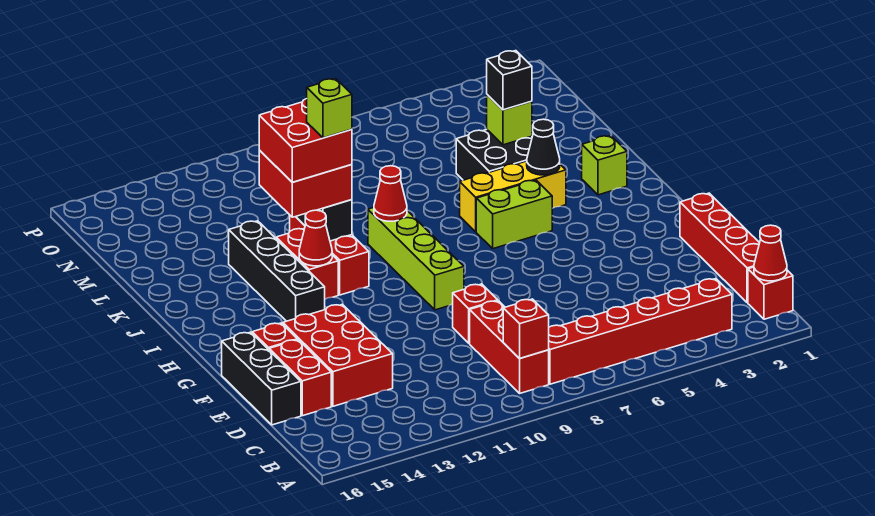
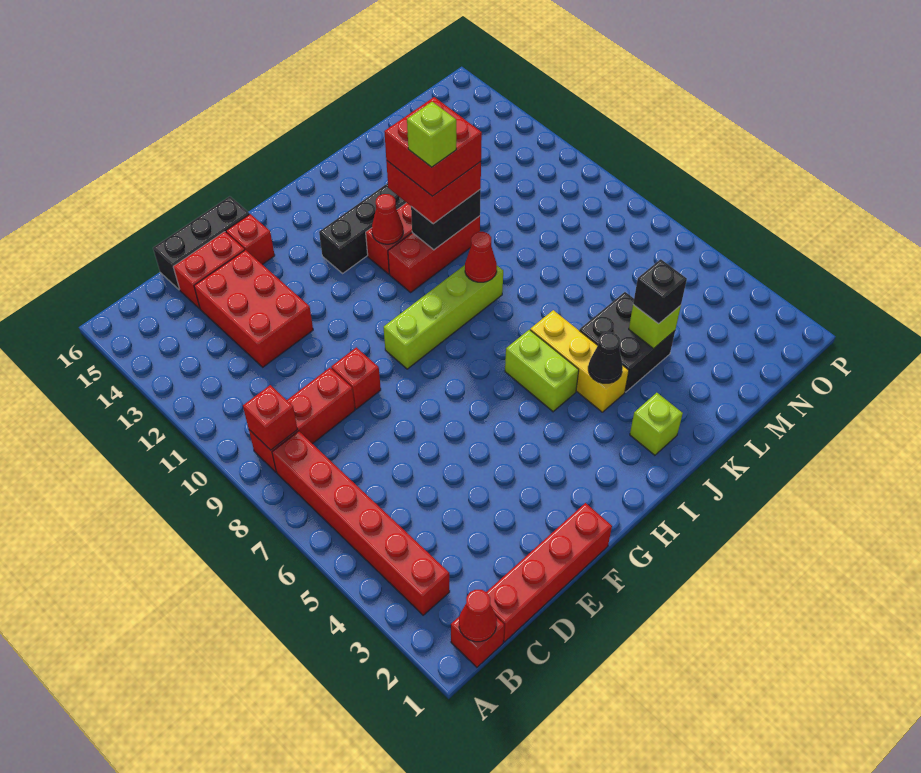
red brick D13:F14 level 1 -> red brick D12:E14 level 1

